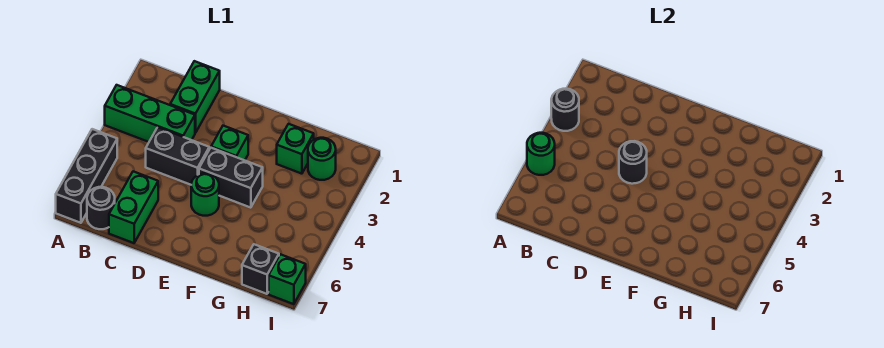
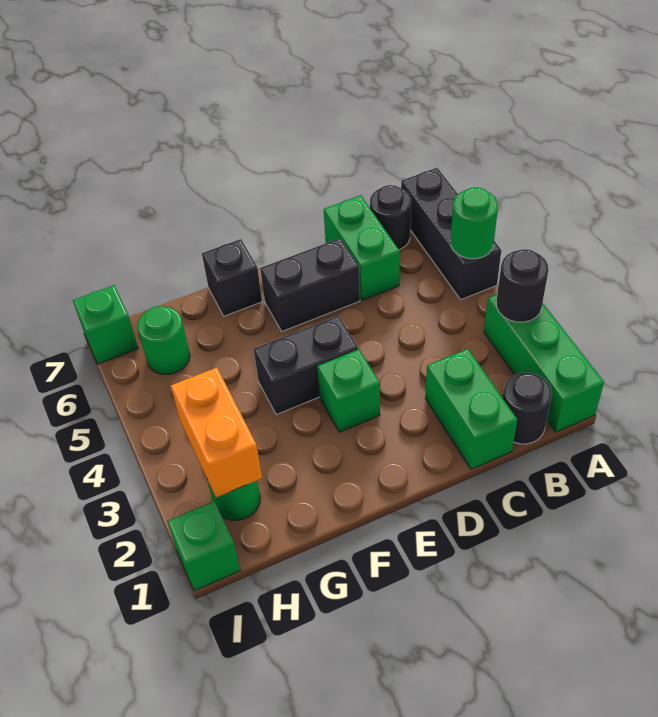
green brick A3:C3 level 1 -> green brick A1:A3 level 1
black brick C4:D4 level 1 -> black brick D6:E6 level 1
black round brick D4 level 2 -> black round brick B1 level 1
green round brick E5 level 1 -> green round brick H6 level 1
green brick G2 level 1 -> green brick I1 level 1
none -> orange brick H2:H3 level 2
black brick H7 level 1 -> black brick F7 level 1

